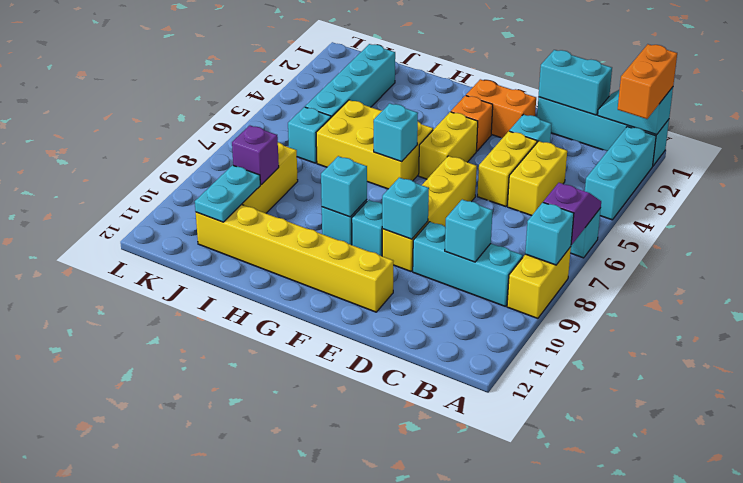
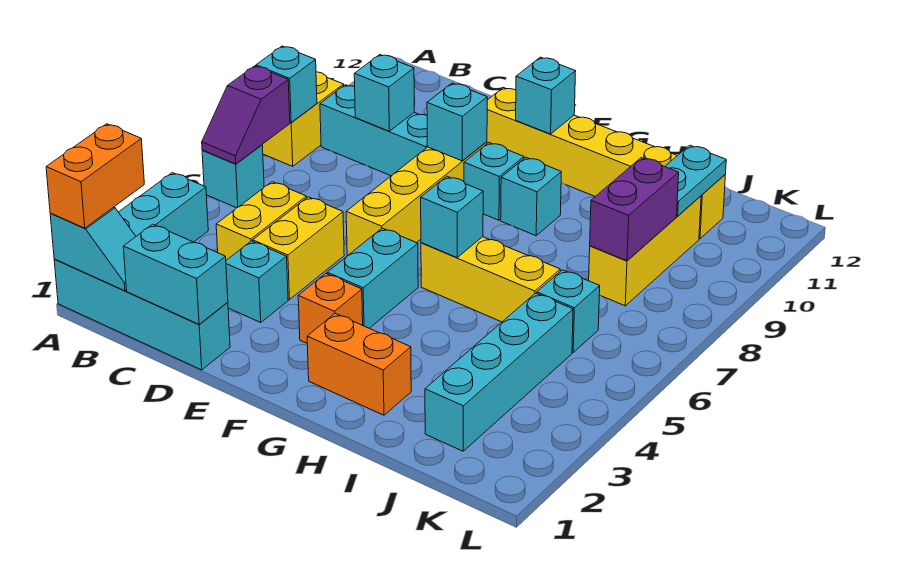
orange brick E2:F2 level 1 -> orange brick G2:H2 level 1
yellow brick F4:F5 level 1 -> cyan brick F4:F5 level 1
yellow brick G5:I6 level 1 -> yellow brick G6:I6 level 1
cyan brick G9 level 2 -> cyan brick F11 level 2
purple brick J9 level 2 -> purple brick J8:J9 level 2

